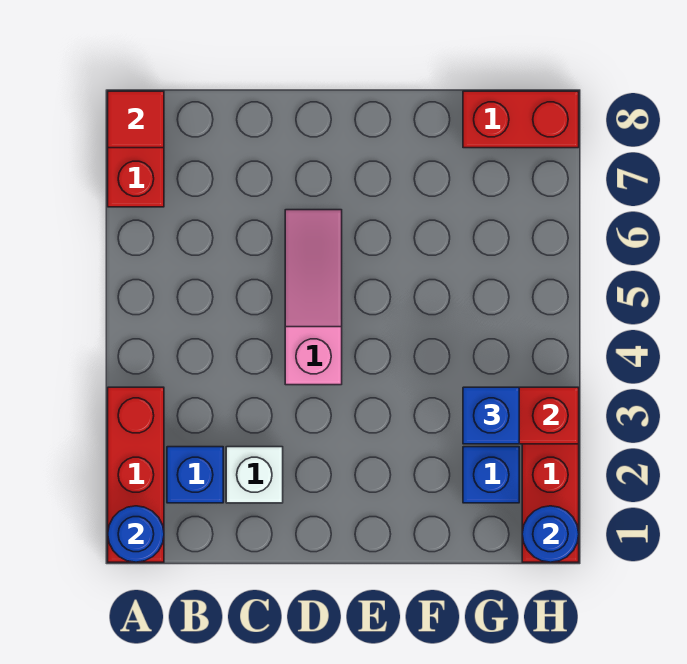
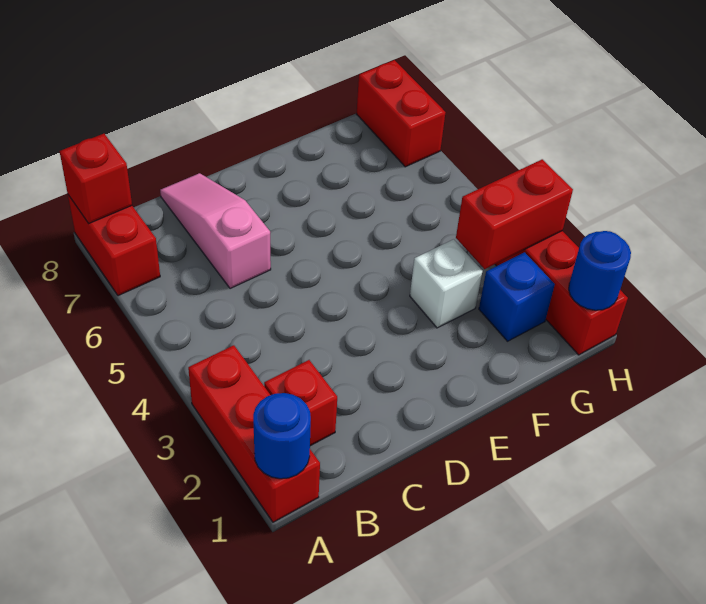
red tile A8 level 2 -> red brick A8 level 2
blue brick B2 level 1 -> red brick B2 level 1
white brick C2 level 1 -> white brick F3 level 1
pink slope D4:D6 level 1 top 4 -> pink slope C6:C8 level 1 top 6
blue brick G3 level 3 -> none
red brick G8:H8 level 1 -> red brick H7:H8 level 1

